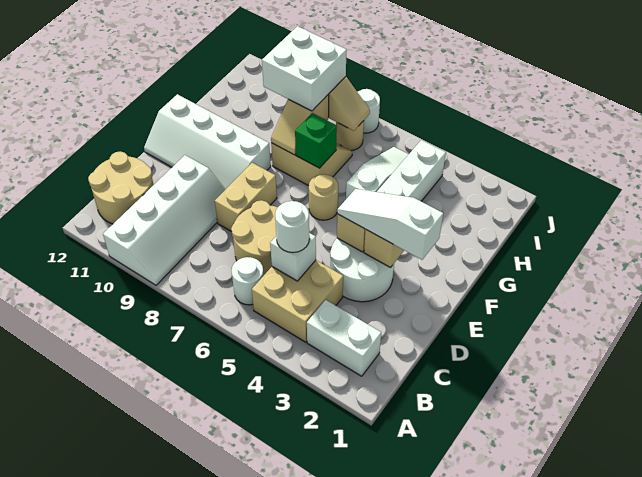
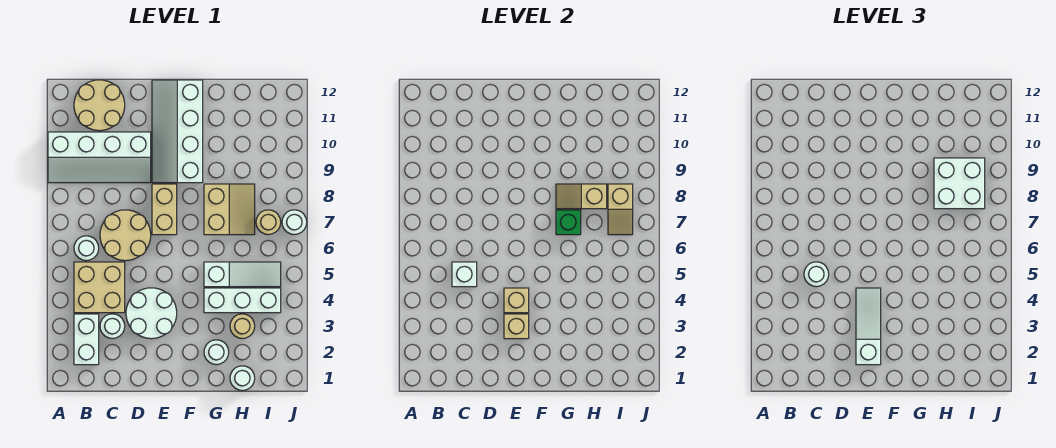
none -> white round brick C3 level 1
tan brick D8:E8 level 1 -> tan brick E7:E8 level 1
tan round brick F6 level 1 -> tan round brick H3 level 1
none -> white round brick G2 level 1
none -> white round brick H1 level 1

